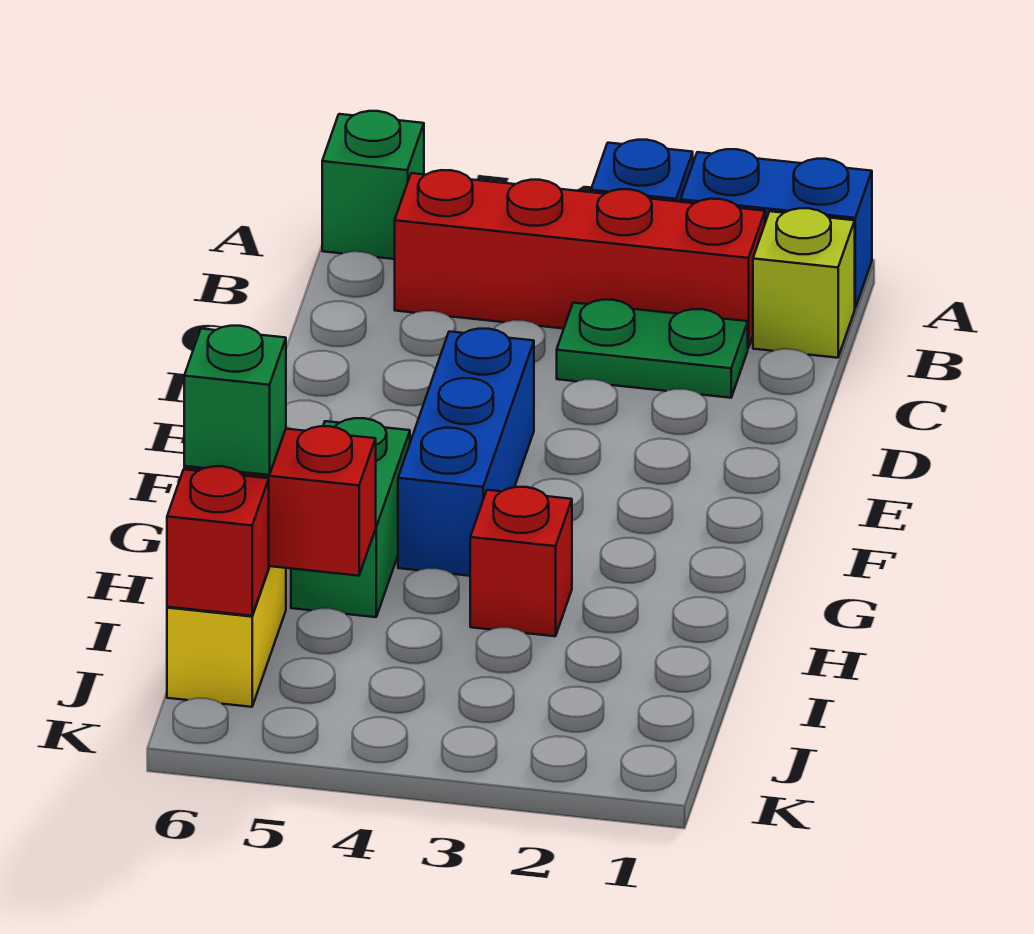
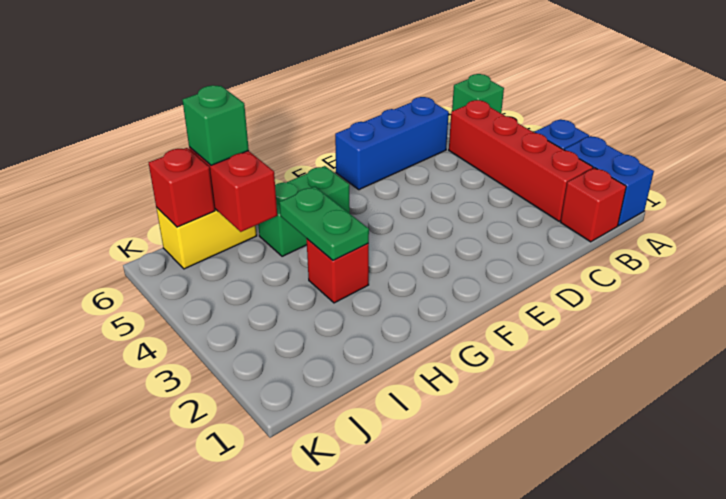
lime brick B1 level 1 -> red brick B1 level 1
green plate C2:C3 level 1 -> green plate H3:H4 level 2
blue brick E4:G4 level 1 -> blue brick C6:E6 level 1

